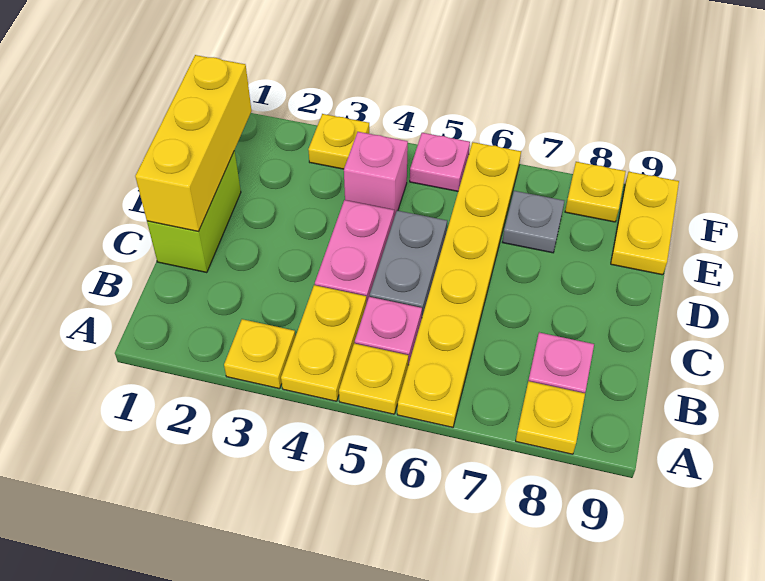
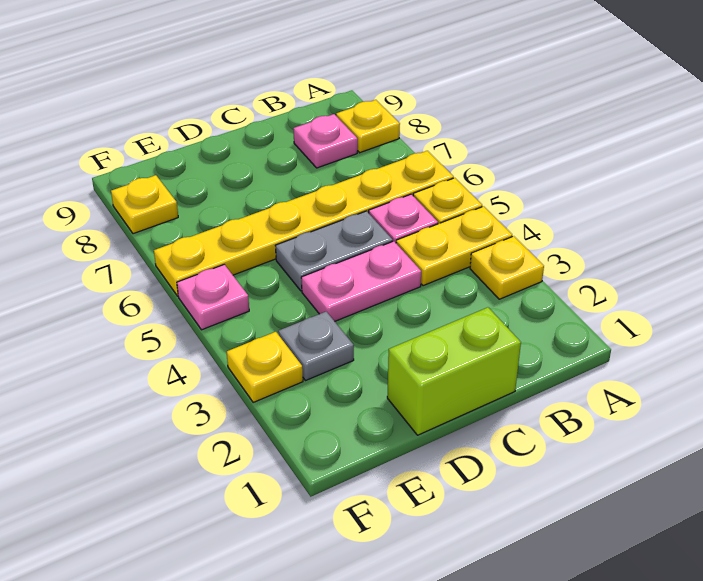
yellow brick C1:E1 level 2 -> none
pink brick E4 level 1 -> none
grey plate E7 level 1 -> grey plate E3 level 1
yellow plate E9:F9 level 1 -> none

